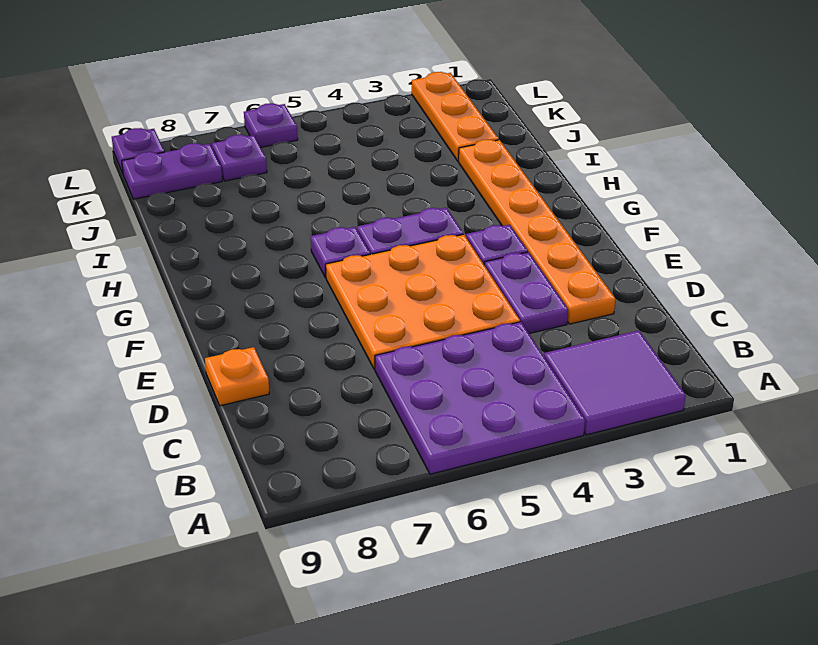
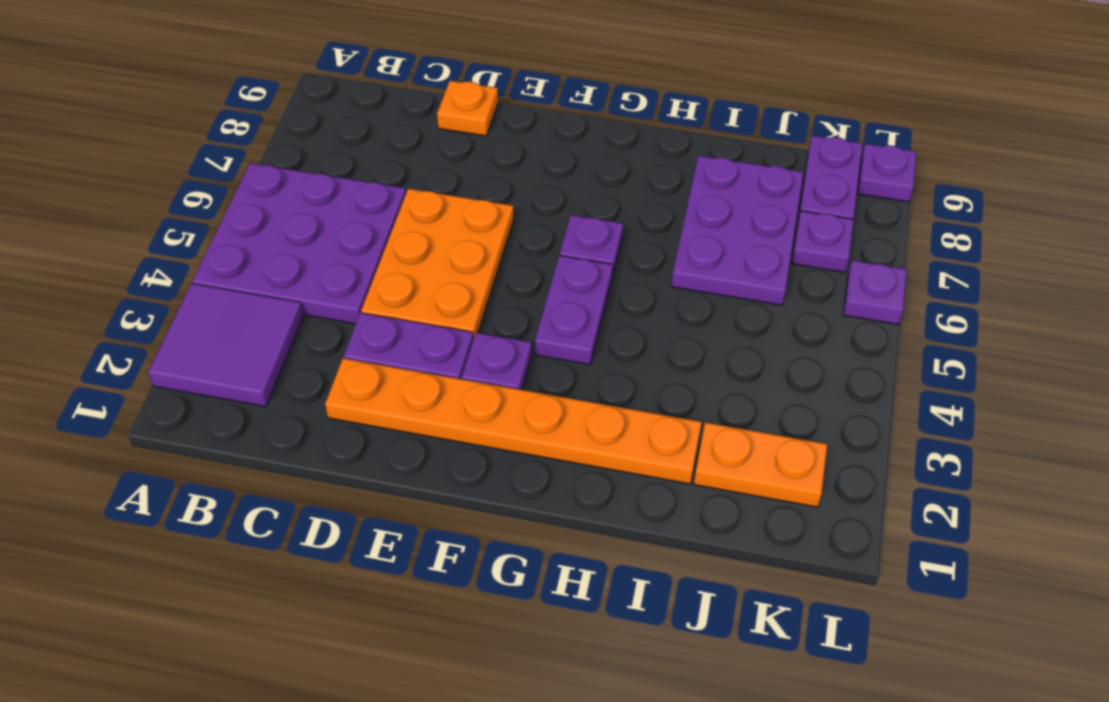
orange plate D4:F6 level 1 -> orange plate D4:E6 level 1
none -> purple plate I6:J8 level 1
orange plate J2:L2 level 1 -> orange plate J2:K2 level 1

